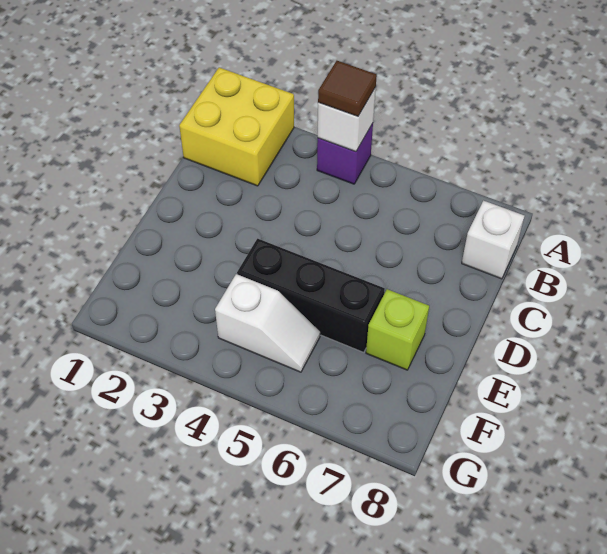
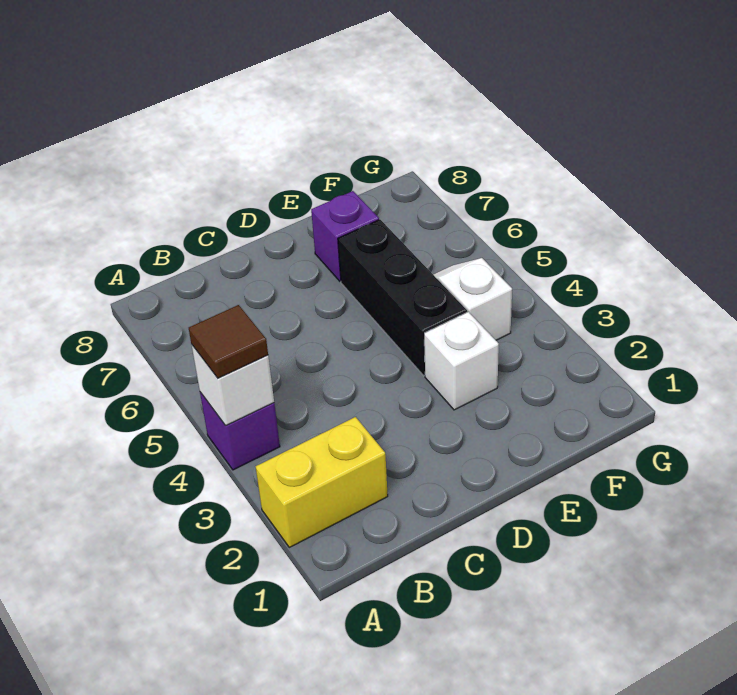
yellow brick A1:B2 level 1 -> yellow brick A2:B2 level 1
white brick B8 level 1 -> white brick E3 level 1
lime brick E7 level 1 -> purple brick E7 level 1

